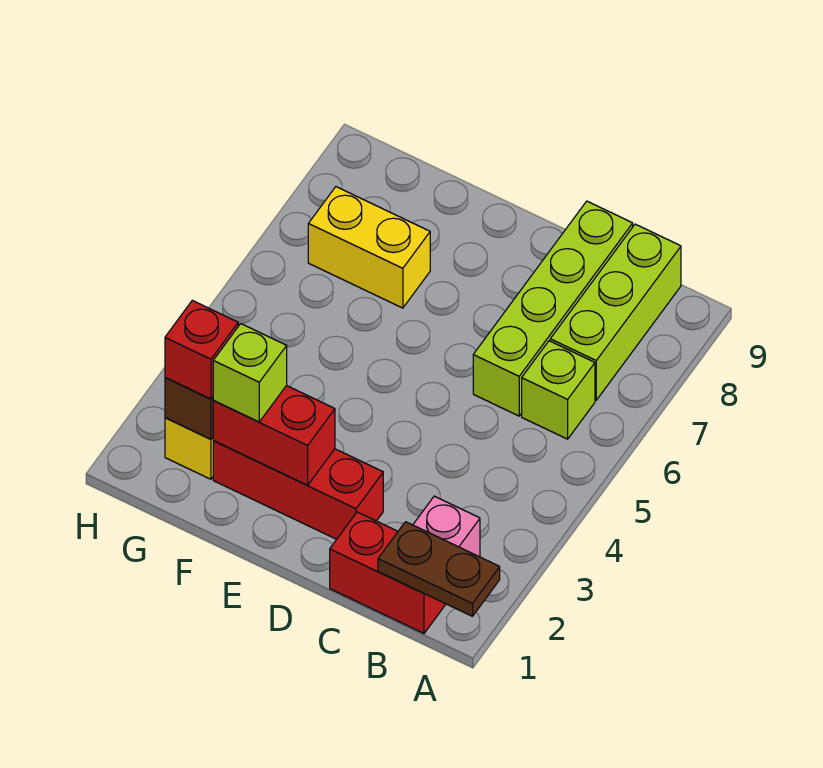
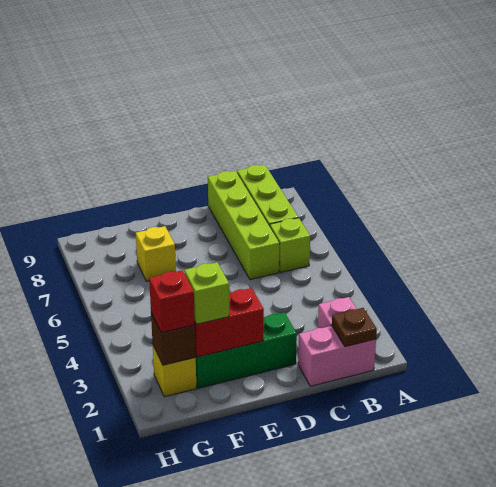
brown plate A1:B1 level 2 -> brown plate B1 level 2
red brick B1:C1 level 1 -> pink brick B1:C1 level 1
red brick D2:F2 level 1 -> green brick D2:F2 level 1
yellow brick F7:G7 level 1 -> yellow brick F7 level 1

